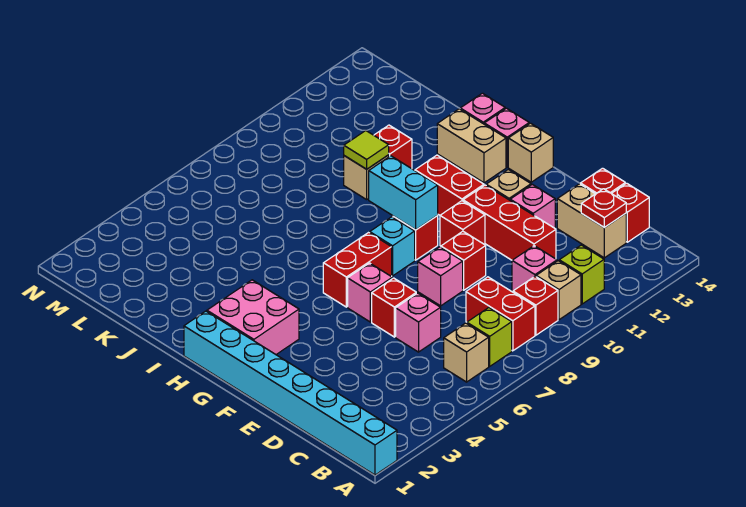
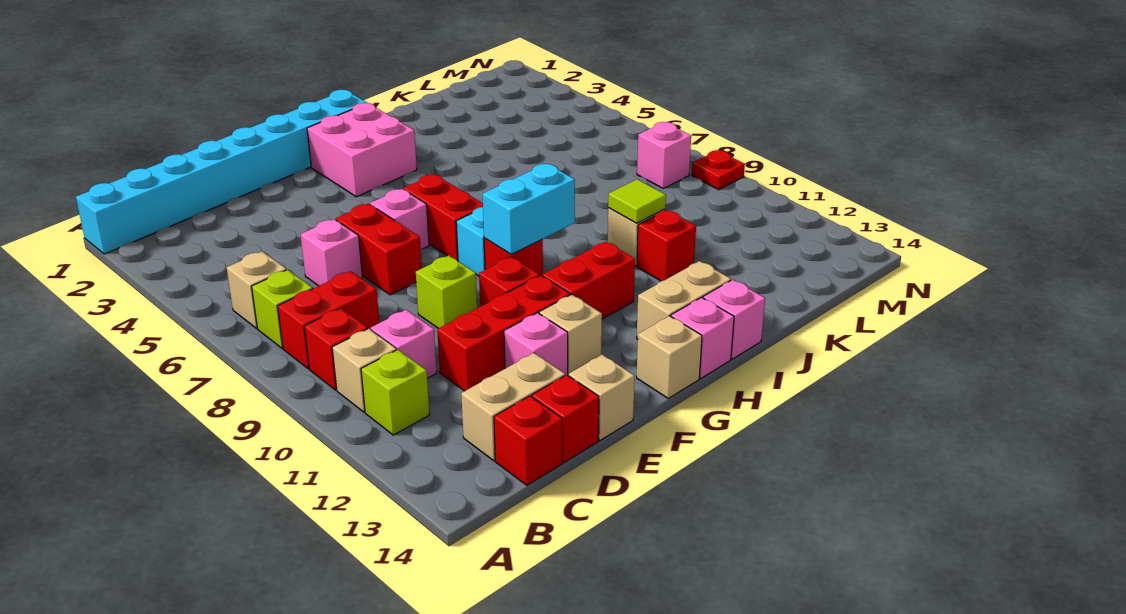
red plate C13 level 2 -> red plate N9 level 1
red brick E6 level 1 -> red brick E6:E7 level 1
pink brick E8 level 1 -> pink brick M8 level 1
red brick E9 level 1 -> lime brick E9 level 1
none -> tan brick E14 level 1

